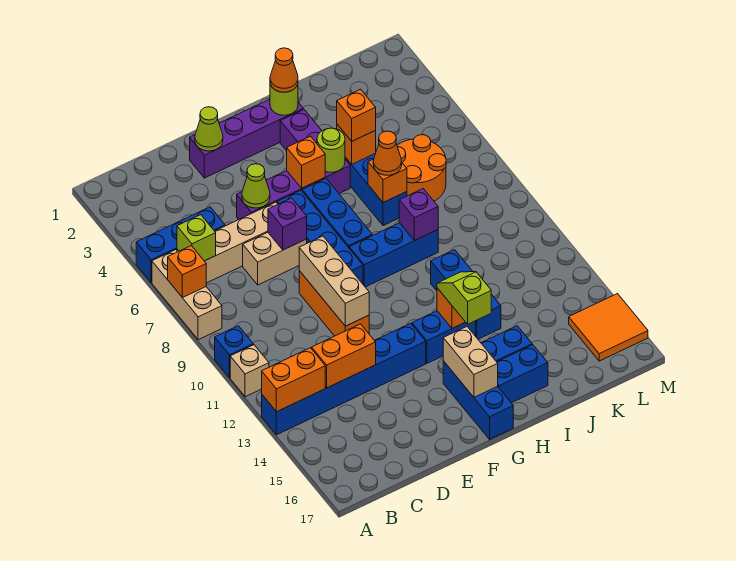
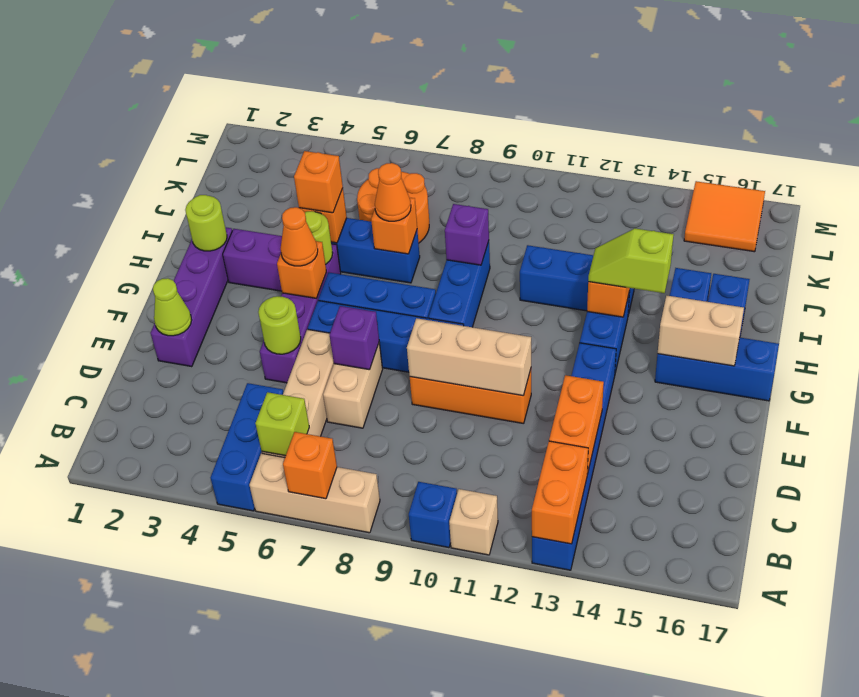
lime cone E5 level 2 -> lime round brick E5 level 2
orange cone H2 level 3 -> orange cone G5 level 3

